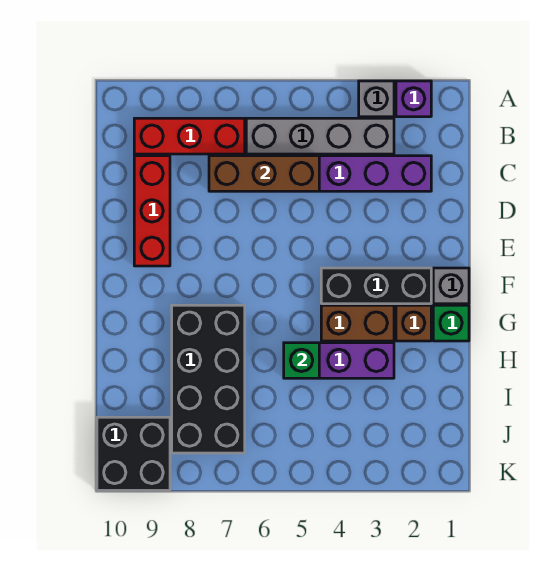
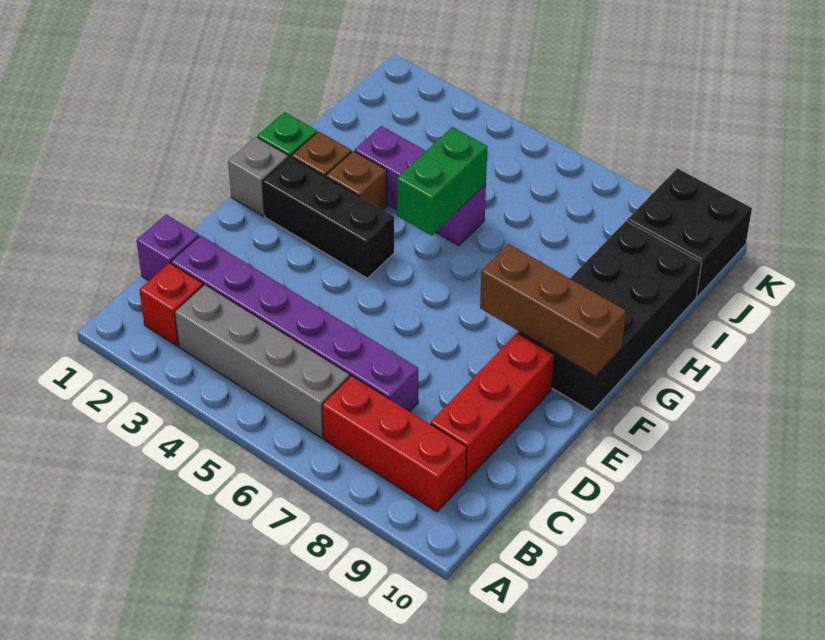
purple brick A2 level 1 -> purple brick C1 level 1
grey brick A3 level 1 -> none
none -> red brick B2 level 1
brown brick C5:C7 level 2 -> brown brick F8:F10 level 2
brown brick G3:G4 level 1 -> brown brick G3 level 1
black brick G7:J8 level 1 -> black brick F9:I10 level 1
green brick H5 level 2 -> green brick G5:H5 level 2

